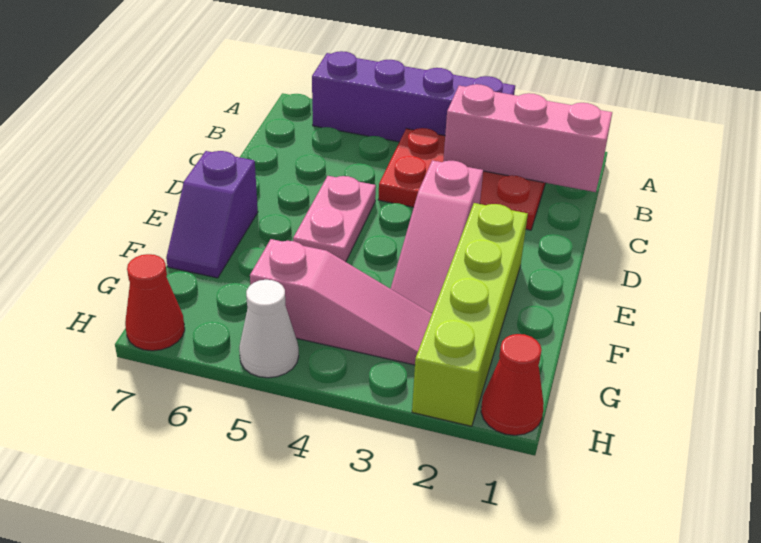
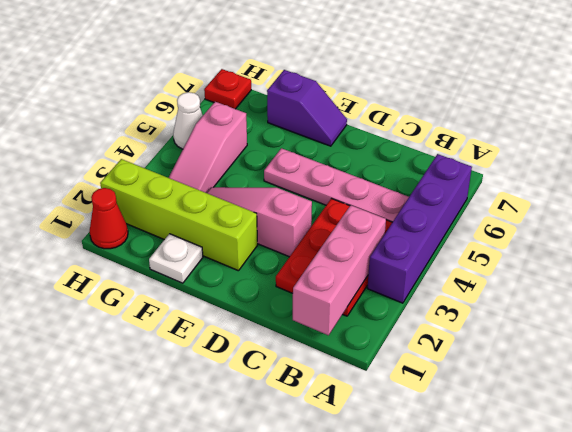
pink plate D5:E5 level 1 -> pink plate B5:E5 level 1
purple slope E7:F7 level 1 top E -> purple slope E7:F7 level 1 top F
none -> white plate F1 level 1
red cone H7 level 1 -> red plate H7 level 1

